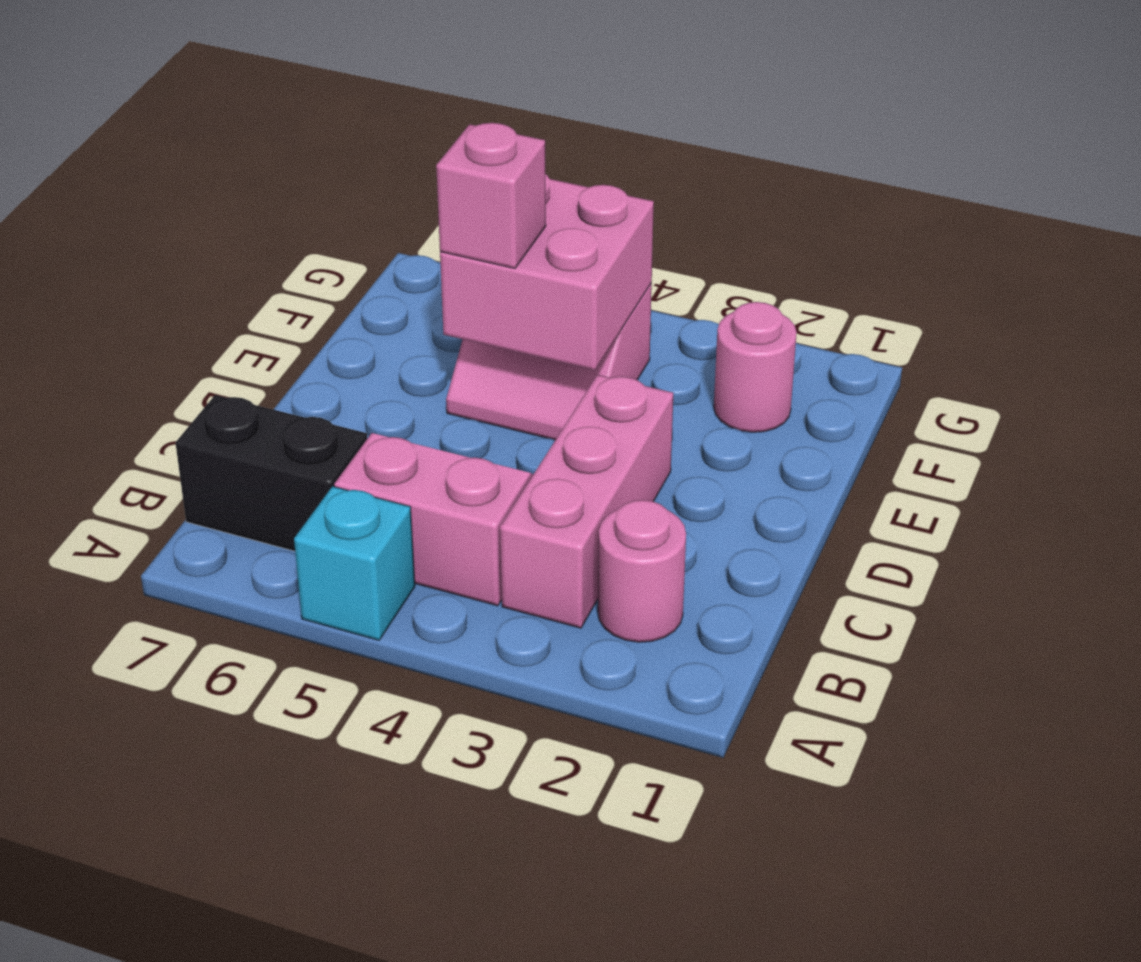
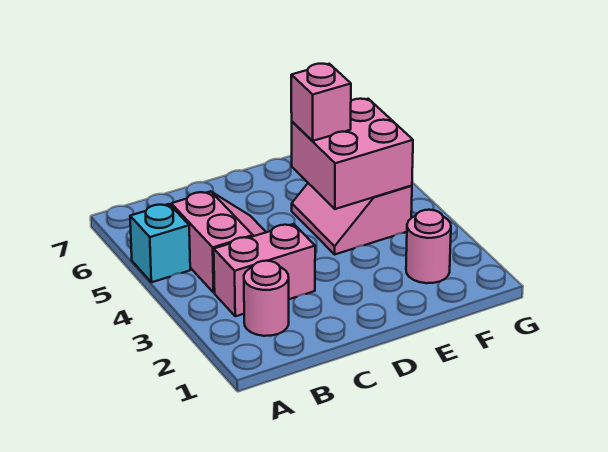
pink brick B3:D3 level 1 -> pink brick B3:C3 level 1
black brick B6:B7 level 1 -> none

